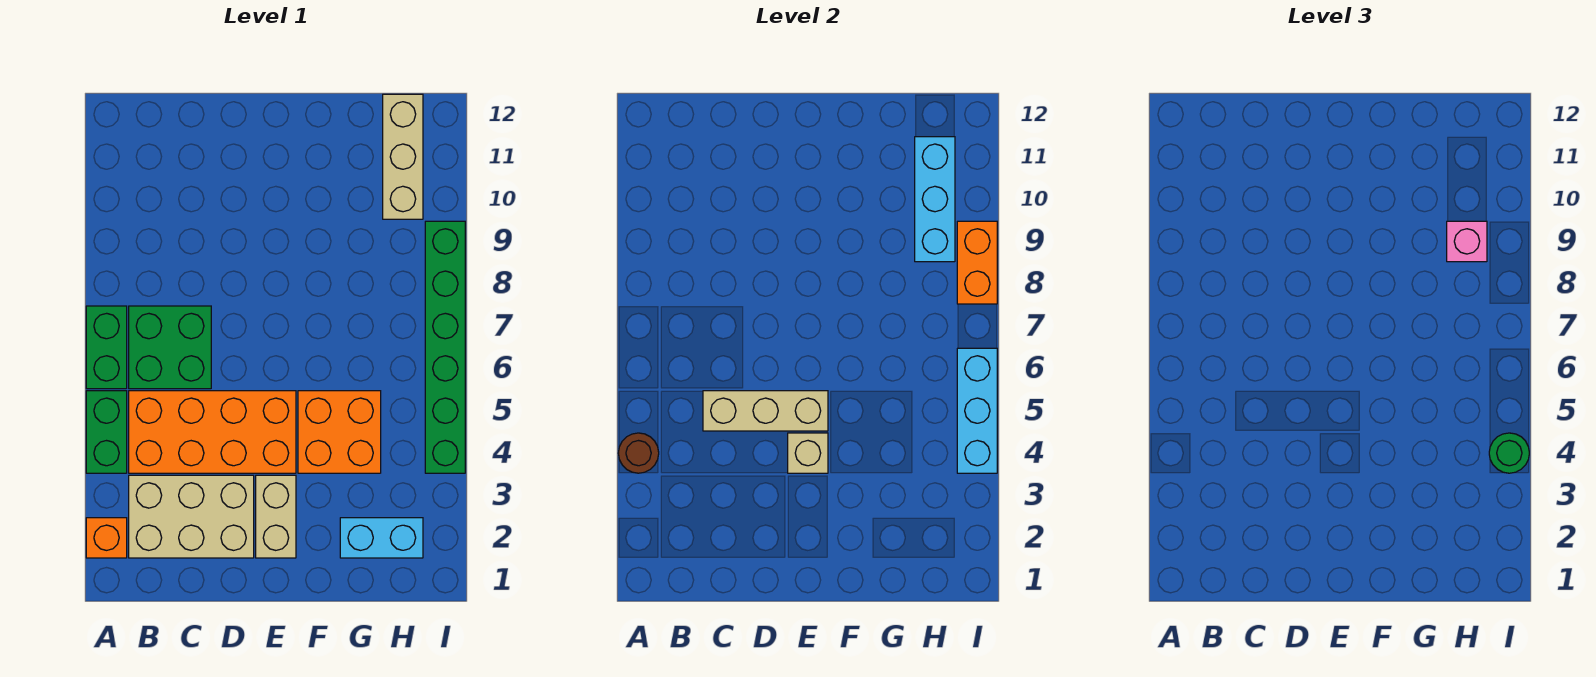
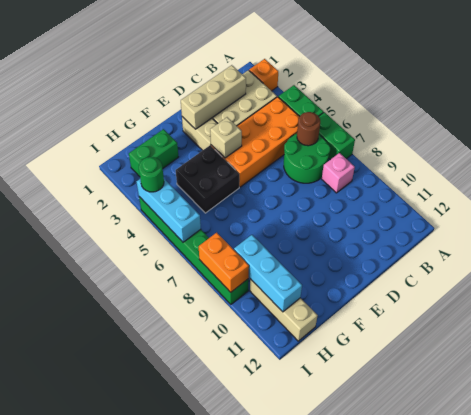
brown round brick A4 level 2 -> brown round brick B6 level 2
green brick B6:C7 level 1 -> green round brick B6:C7 level 1
tan brick C5:E5 level 2 -> tan brick C2:E2 level 2
orange brick F4:G5 level 1 -> black brick F4:G5 level 1
cyan brick G2:H2 level 1 -> green brick G2:H2 level 1
pink brick H9 level 3 -> pink brick B8 level 1

